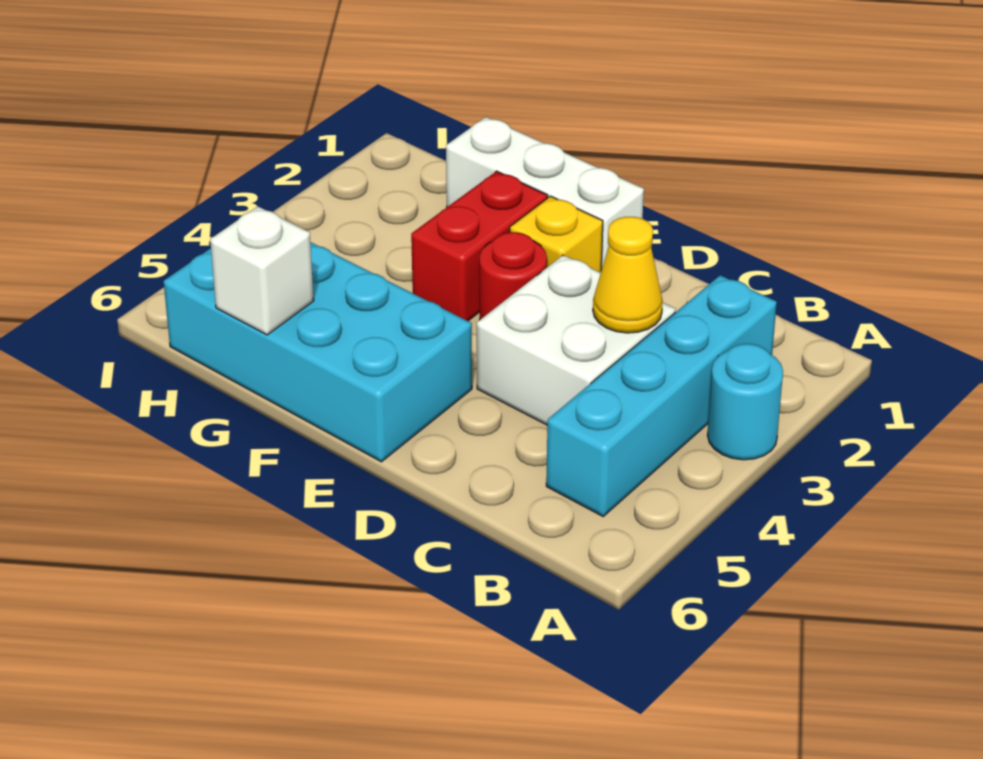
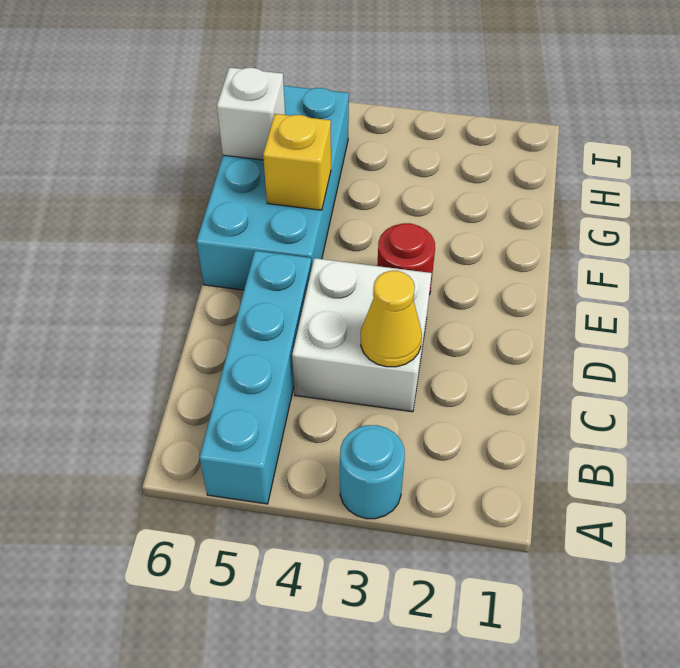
cyan brick B2:B5 level 1 -> cyan brick A5:D5 level 1
white brick E1:G1 level 1 -> none
yellow brick E2 level 1 -> yellow brick F5 level 2
red brick F2:F3 level 1 -> none

